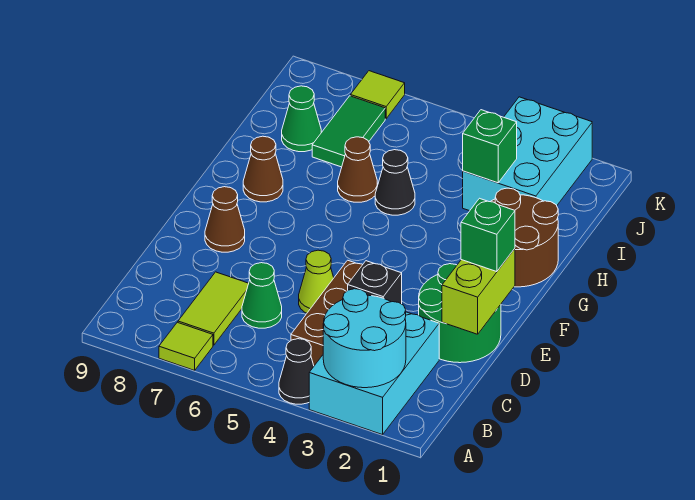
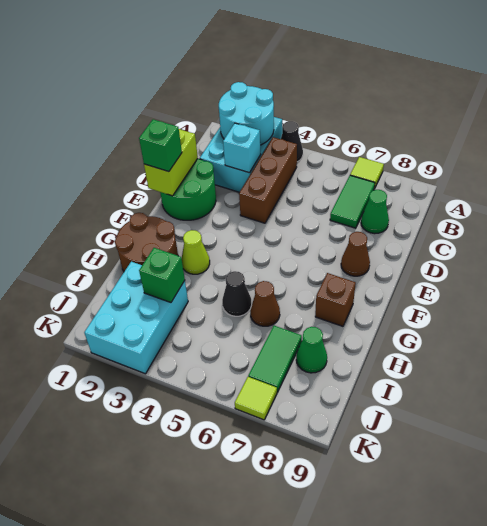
lime tile B7:C7 level 1 -> green tile B7:C7 level 1
black brick C3 level 2 -> cyan brick C3 level 2
green cone C6 level 1 -> green cone C8 level 1
lime cone D5 level 1 -> lime cone G3 level 1
brown cone G8 level 1 -> brown brick G8 level 1

